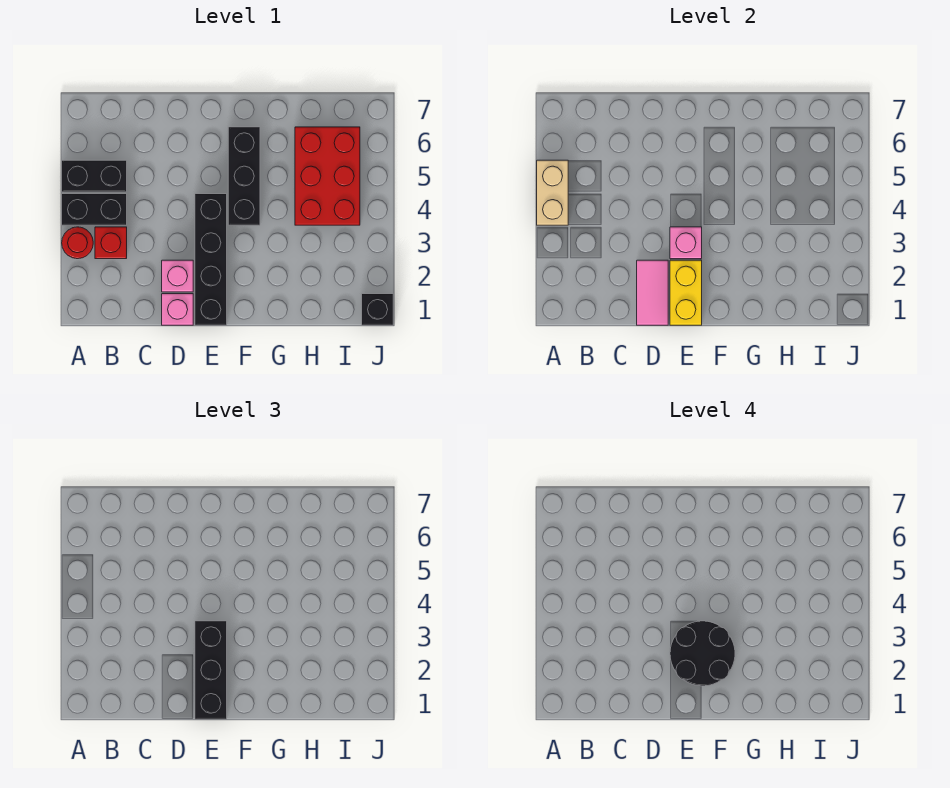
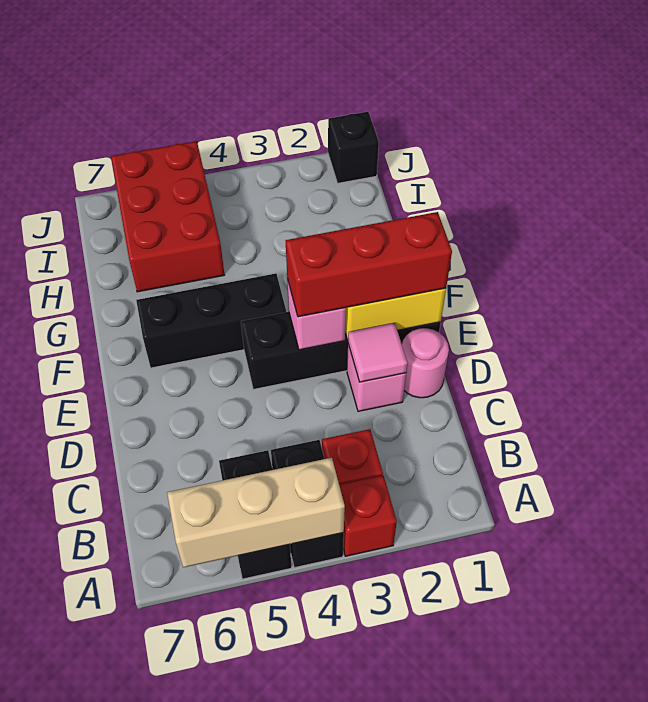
red round brick A3 level 1 -> red brick A3 level 1
tan brick A4:A5 level 2 -> tan brick A4:A6 level 2
pink brick D1 level 1 -> pink round brick D1 level 1
pink tile D1:D2 level 2 -> pink tile D2 level 2
black brick E1:E3 level 3 -> red brick E1:E3 level 3
black round brick E2:F3 level 4 -> none
red brick H4:I6 level 1 -> red brick H5:J6 level 1

